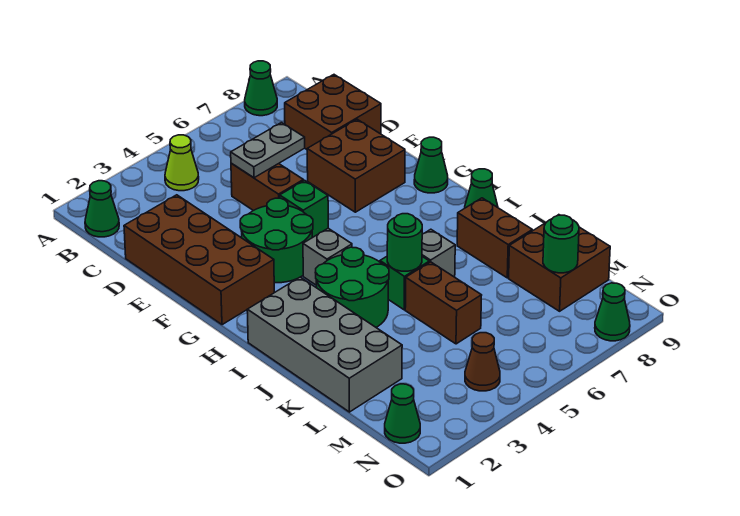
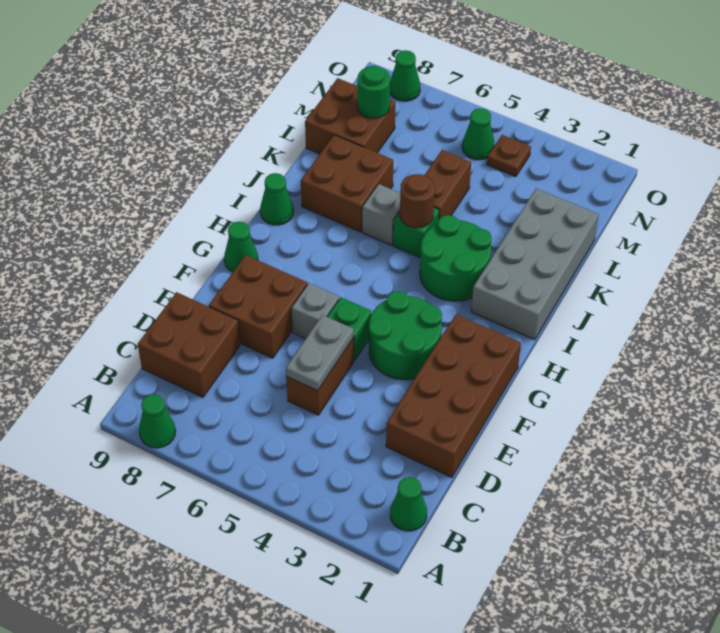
lime cone B4 level 1 -> none
grey plate D5:D6 level 2 -> grey plate D5:E5 level 2
grey brick H4 level 1 -> grey brick F6 level 1
green round brick J5 level 2 -> brown round brick J5 level 2
brown brick J8:K8 level 1 -> brown brick J7:K8 level 1
green cone N1 level 1 -> green cone N5 level 1
brown cone N4 level 1 -> brown plate N4 level 1

